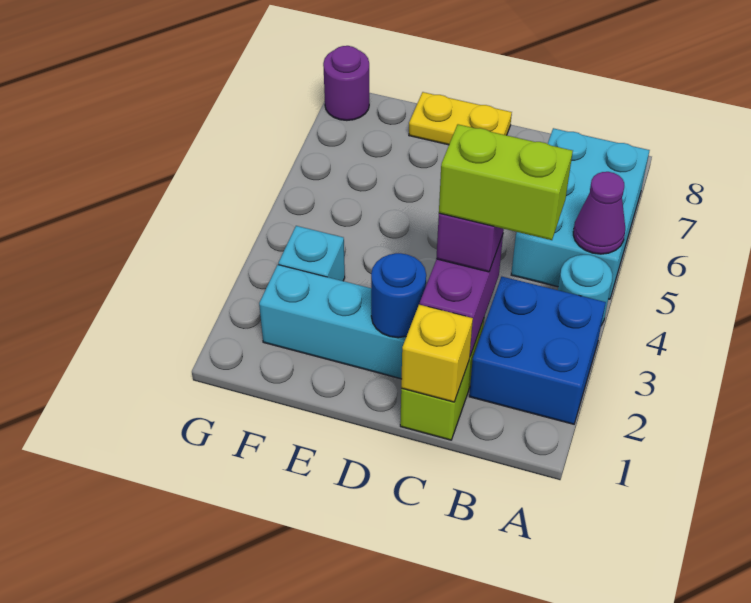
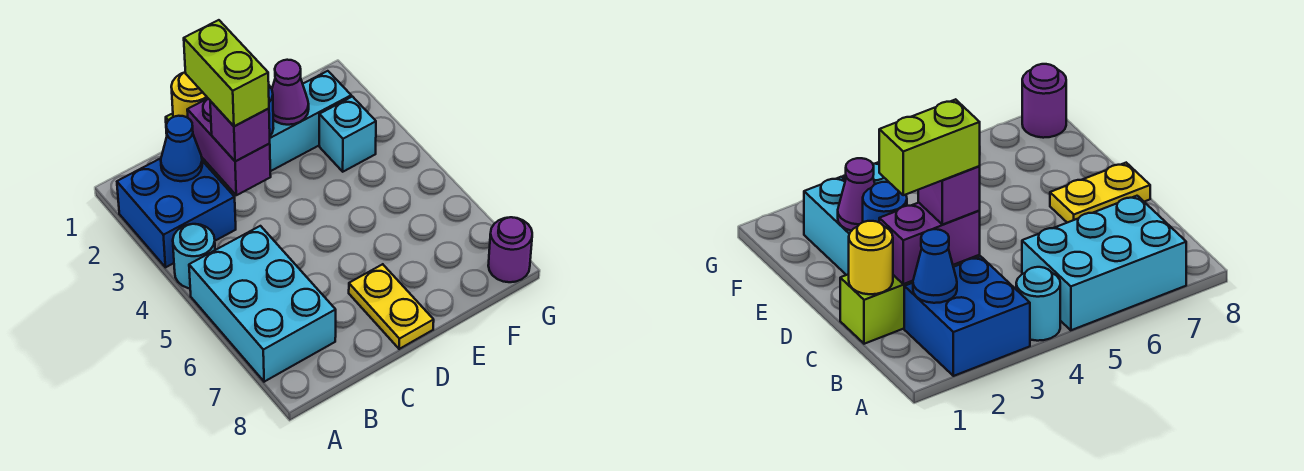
purple cone A5 level 2 -> purple cone E2 level 2
none -> blue cone B2 level 2
lime brick B3:C3 level 4 -> lime brick C2:C3 level 4
yellow brick C1 level 2 -> yellow round brick C1 level 2
yellow plate D8:E8 level 1 -> yellow plate D7:D8 level 1

